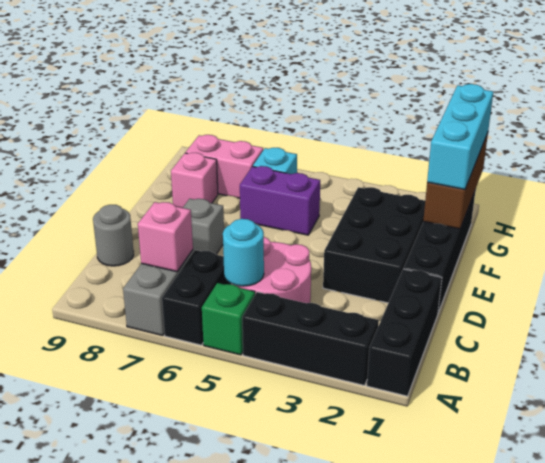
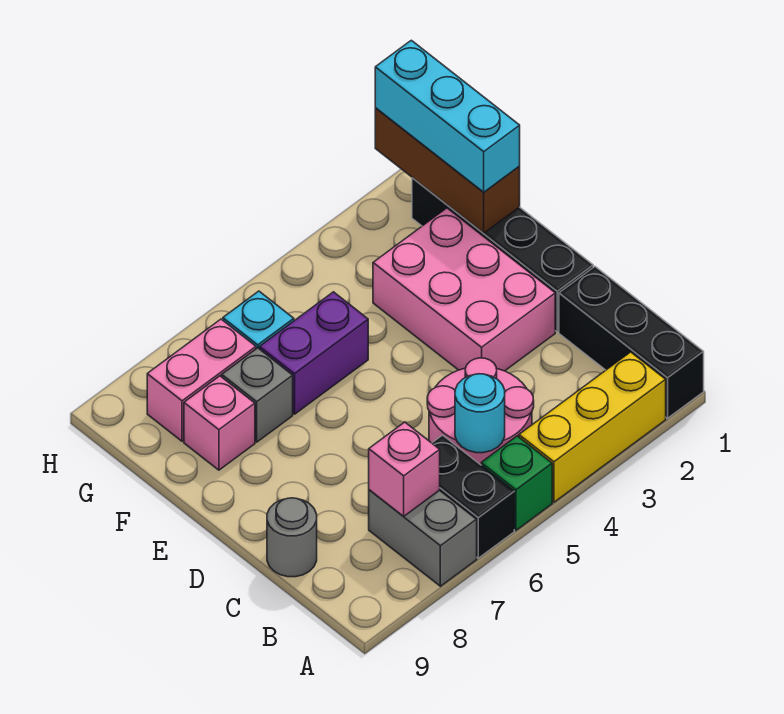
black brick A2:A4 level 1 -> yellow brick A2:A4 level 1
black brick D2:F3 level 1 -> pink brick D2:F3 level 1
grey brick D7 level 1 -> grey brick F7 level 1

